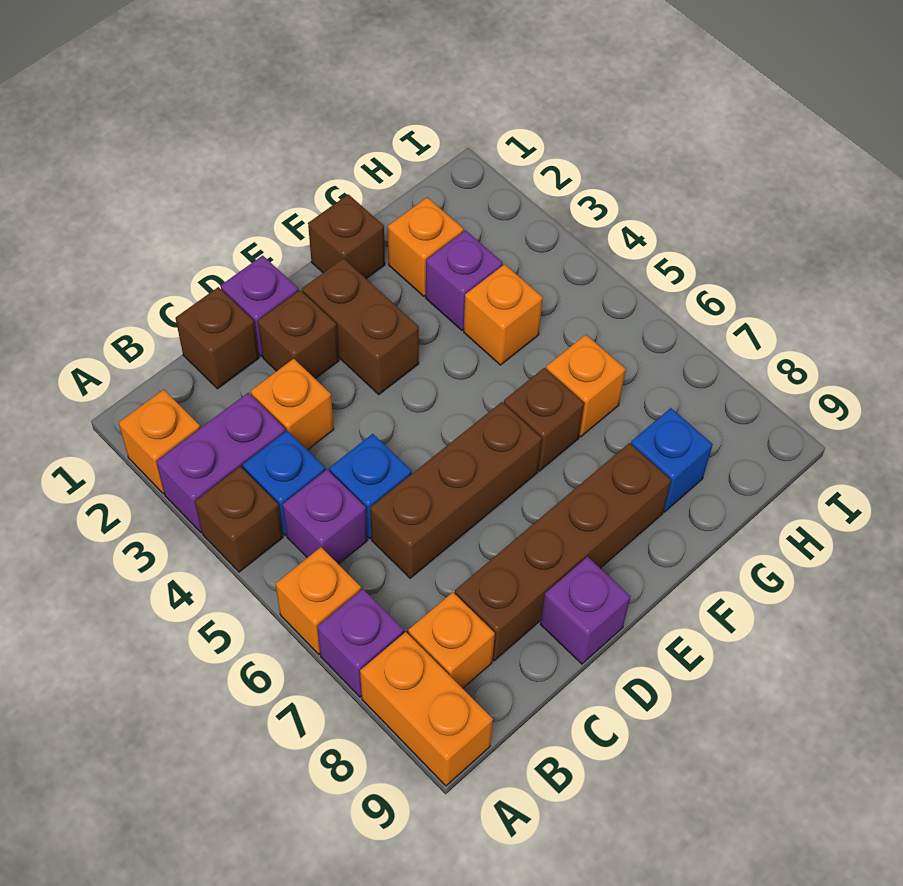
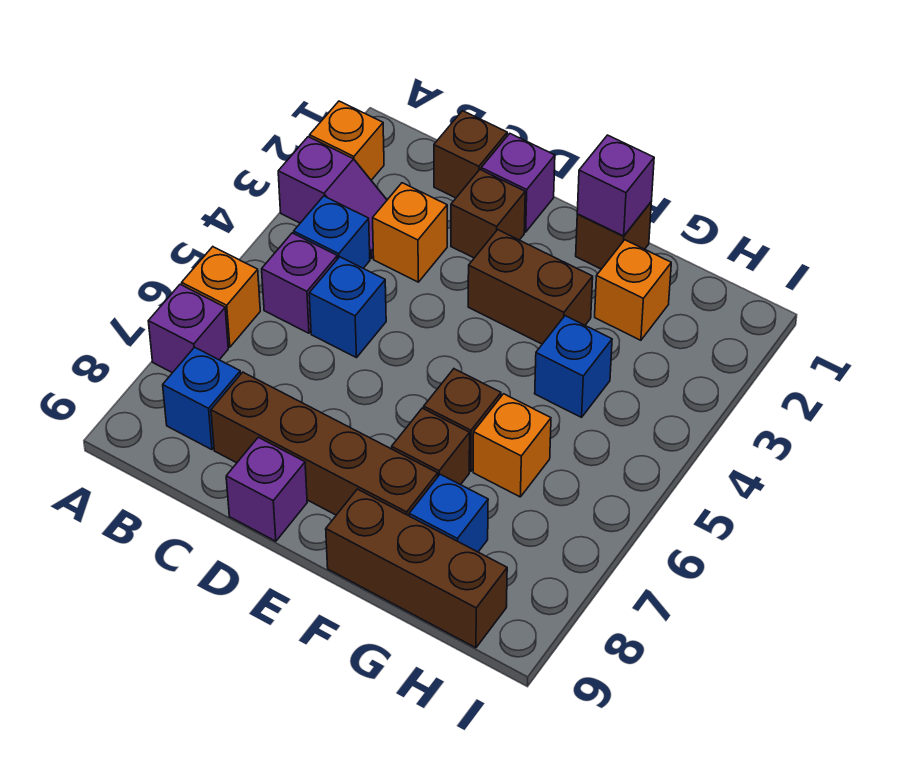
purple brick A3:B3 level 1 -> purple slope A3:B3 level 1 top A
brown brick A4 level 1 -> brown brick F7 level 1
orange brick A8:A9 level 1 -> none
orange brick B8 level 1 -> blue brick B8 level 1
brown brick C6:E6 level 1 -> brown brick F9:H9 level 1
brown brick E2:E3 level 1 -> brown brick E3:F3 level 1
purple brick G3 level 1 -> purple brick F1 level 2
orange brick G4 level 1 -> blue brick G4 level 1

